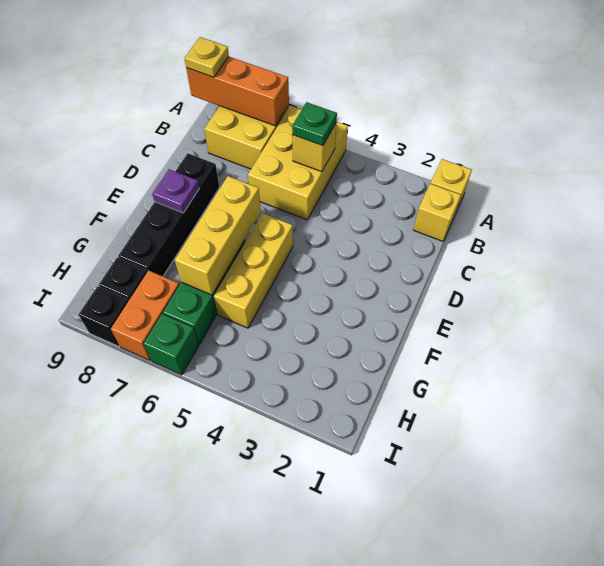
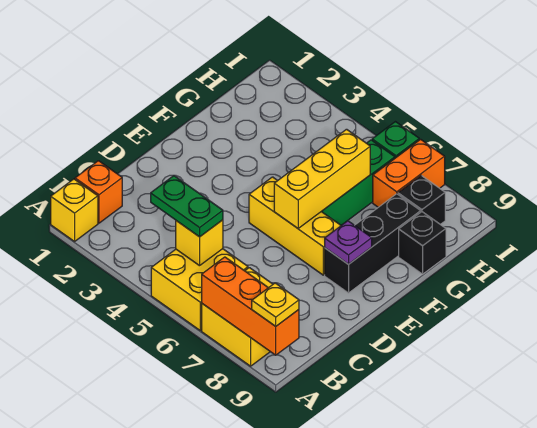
yellow brick A5:C6 level 1 -> yellow brick A5:B6 level 1
yellow brick B1 level 1 -> orange brick B1 level 1
green plate B5 level 3 -> green plate B4:B5 level 3
black brick D8:G8 level 1 -> black brick E8:G8 level 1
yellow brick E5:G5 level 1 -> yellow brick E5:E7 level 1
black brick I8 level 1 -> black brick G9 level 1

